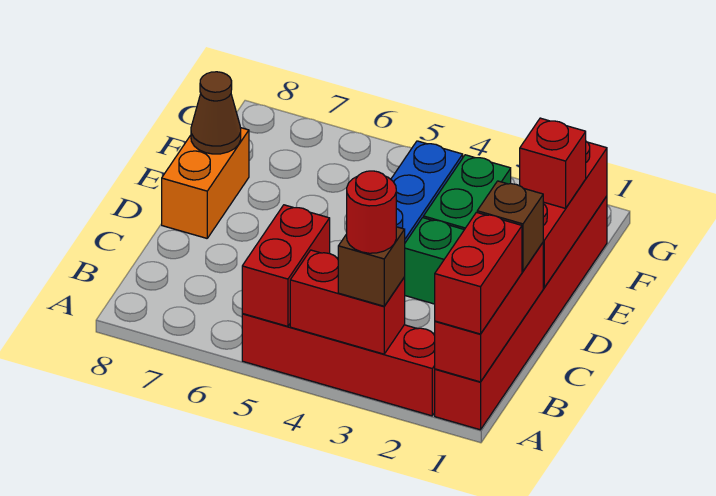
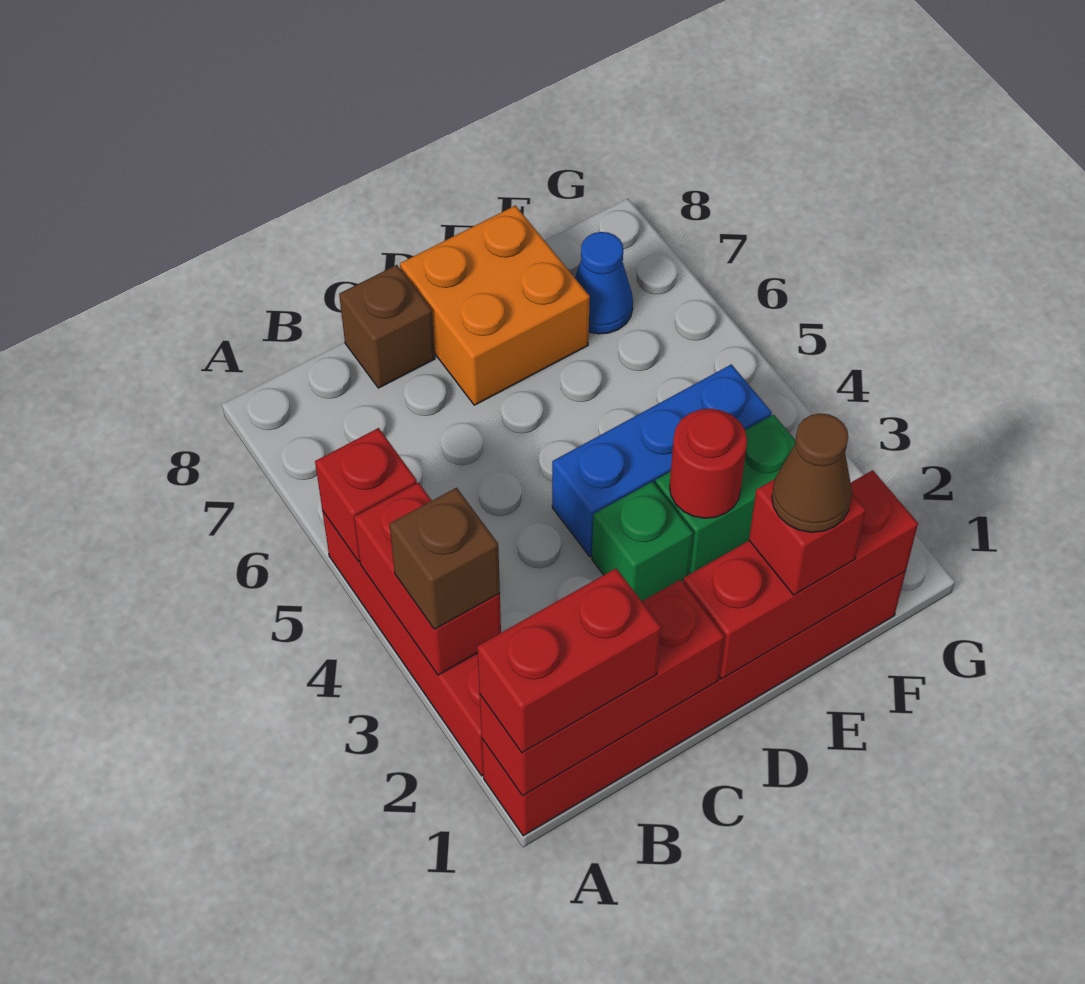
red round brick A3 level 4 -> red round brick E3 level 2
red brick A5:B5 level 2 -> red brick A5 level 2
brown brick C1 level 3 -> brown brick C8 level 1
orange brick D8:E8 level 1 -> orange brick D7:E8 level 1
brown cone E8 level 2 -> brown cone E1 level 4
none -> blue cone F7 level 1

